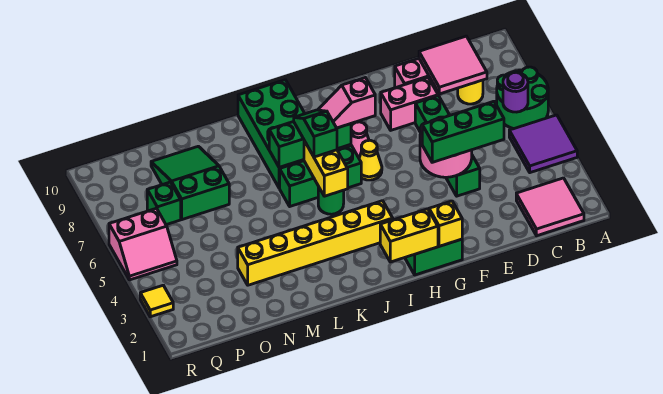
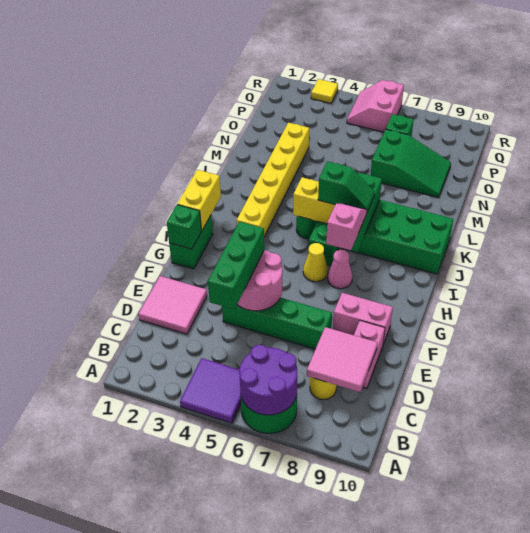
pink tile B1:C2 level 1 -> pink tile D1:E2 level 1
purple round brick B6 level 2 -> purple round brick A6:B7 level 2
pink brick E8:F8 level 1 -> pink brick F8:F9 level 1
yellow brick G1 level 2 -> green brick G1 level 2

